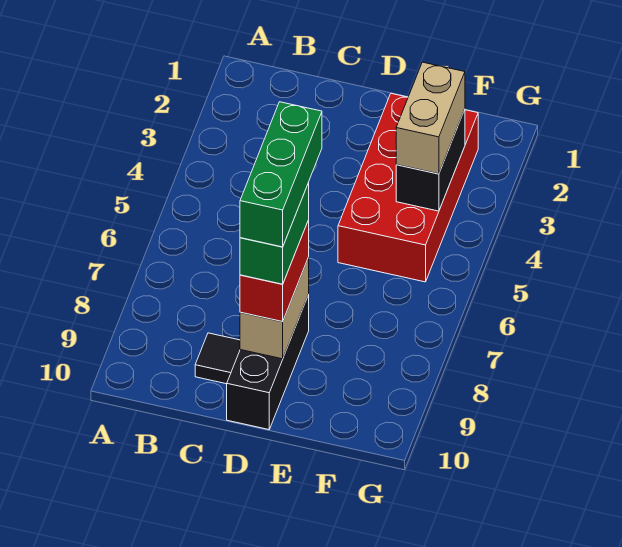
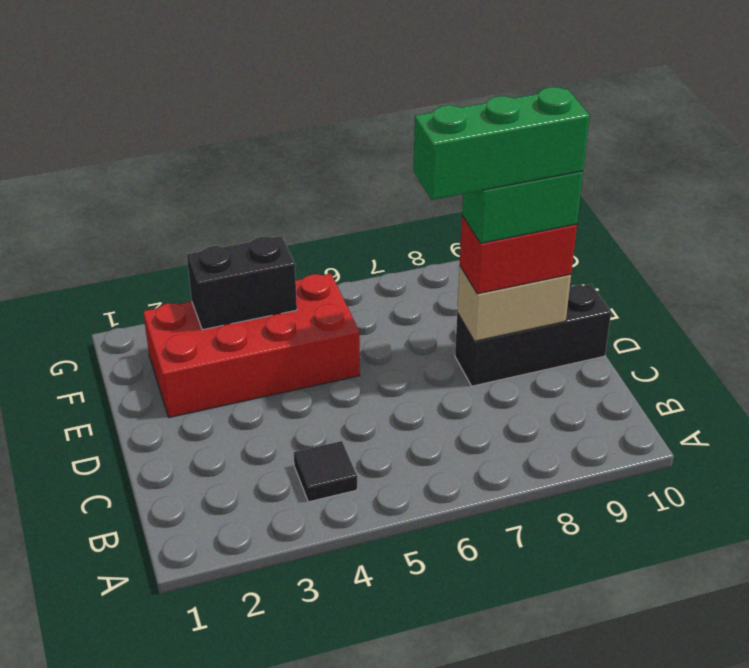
black tile C9 level 1 -> black tile B4 level 1
tan brick F3:F4 level 3 -> none

